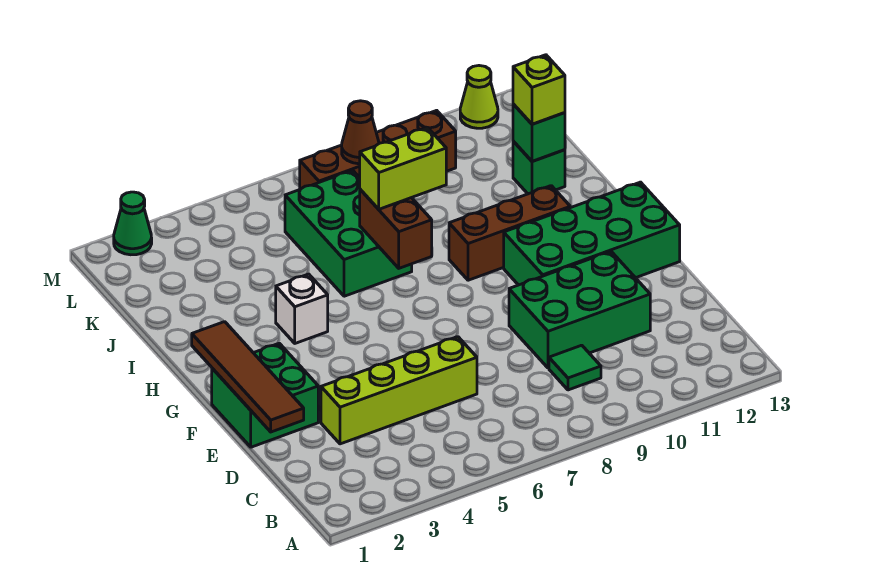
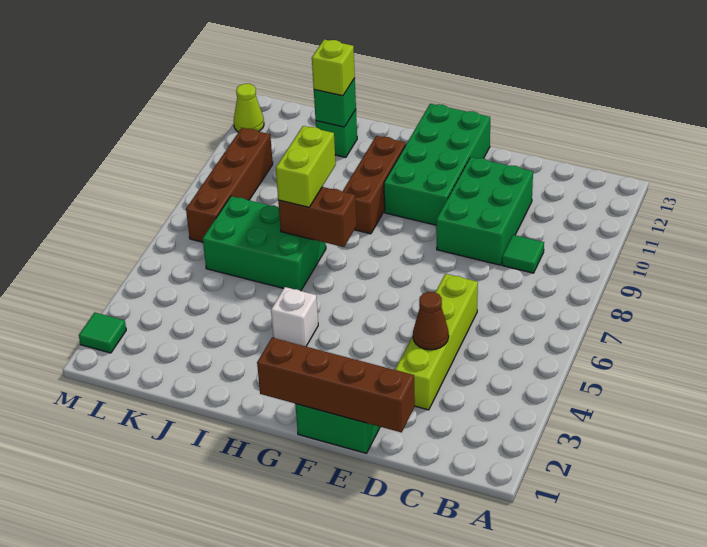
brown tile D1:G1 level 2 -> brown brick D1:G1 level 2
brown cone L8 level 2 -> brown cone D4 level 2
green cone M2 level 1 -> green tile M2 level 1

